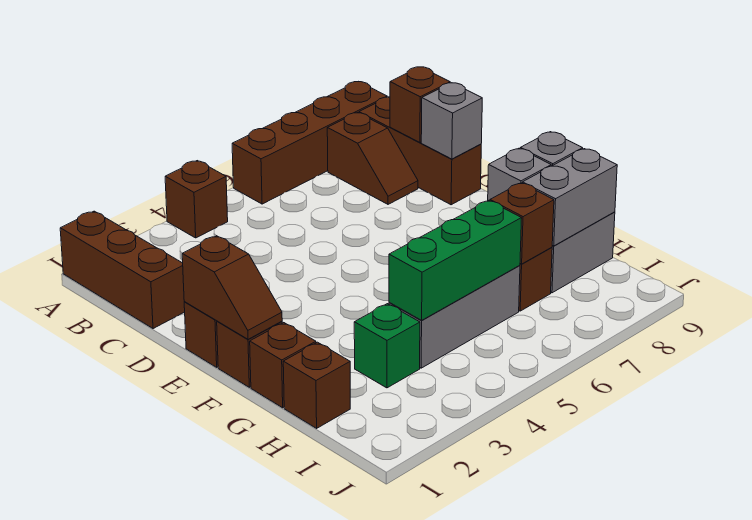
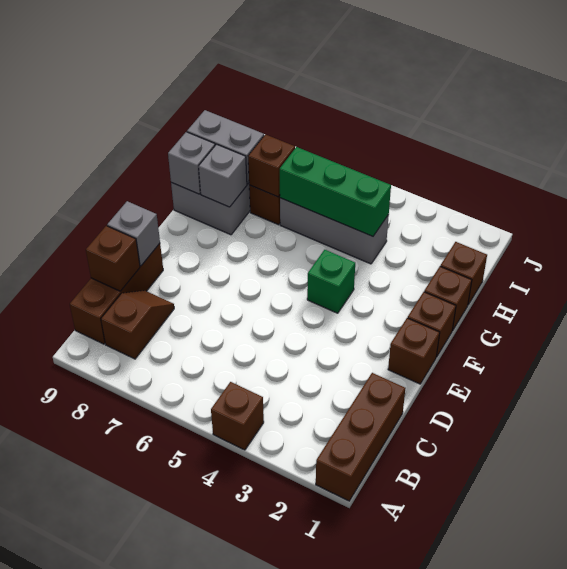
brown brick A6:A9 level 1 -> none
brown slope E1:F1 level 2 top E -> none
green brick H3 level 1 -> green brick F4 level 1

